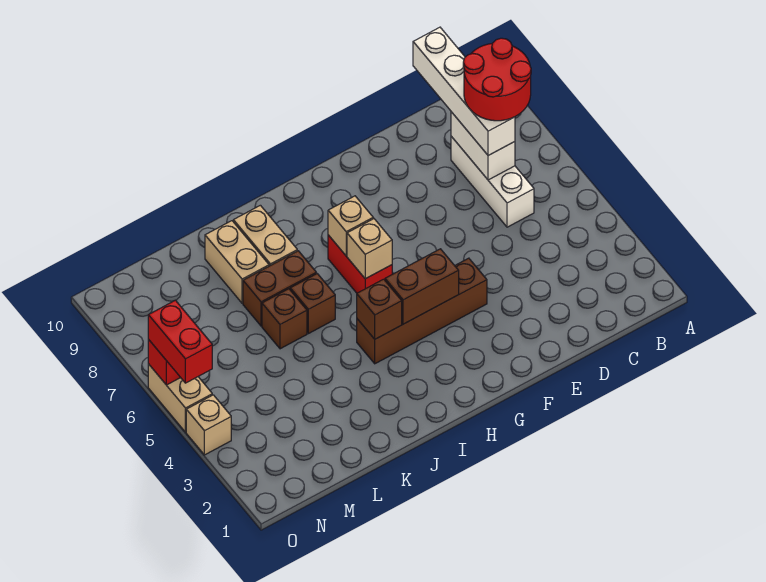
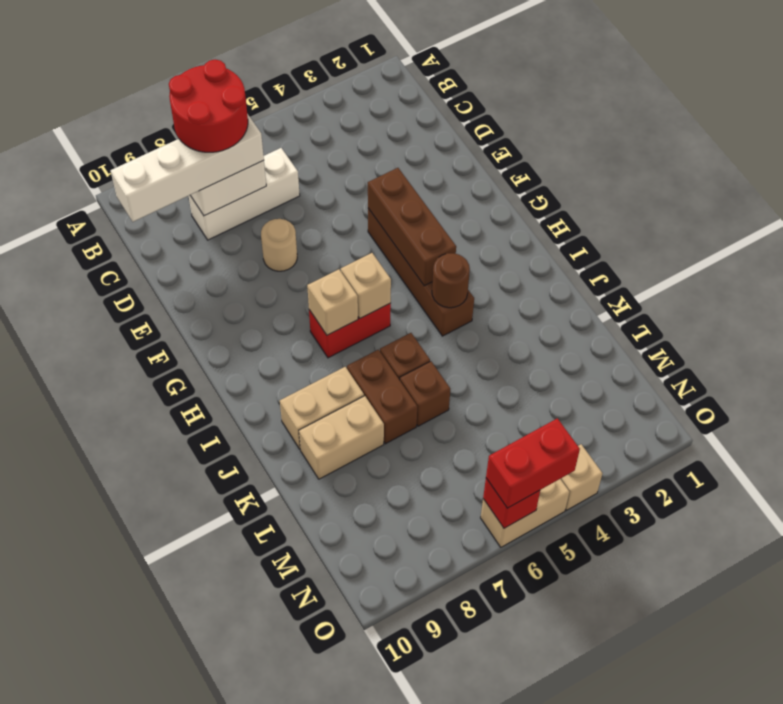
none -> tan round brick E7 level 1
brown brick G4:H4 level 2 -> brown brick F4:H4 level 2
brown brick I4 level 2 -> brown round brick I4 level 2

